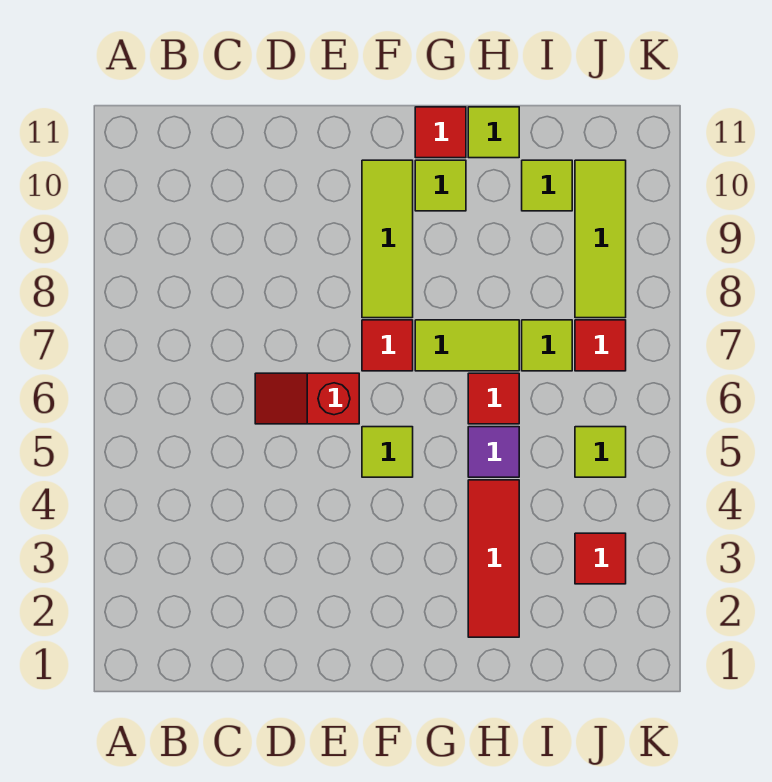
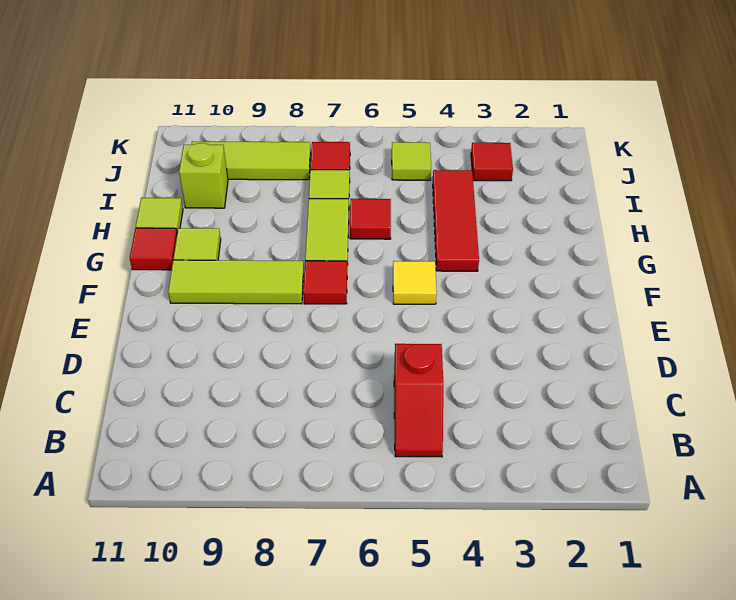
red slope D6:E6 level 1 top E -> red slope B5:C5 level 1 top C
lime tile F5 level 1 -> yellow tile F5 level 1
red tile H2:H4 level 1 -> red tile G4:I4 level 1
purple tile H5 level 1 -> none
lime tile I10 level 1 -> lime brick I10 level 1

